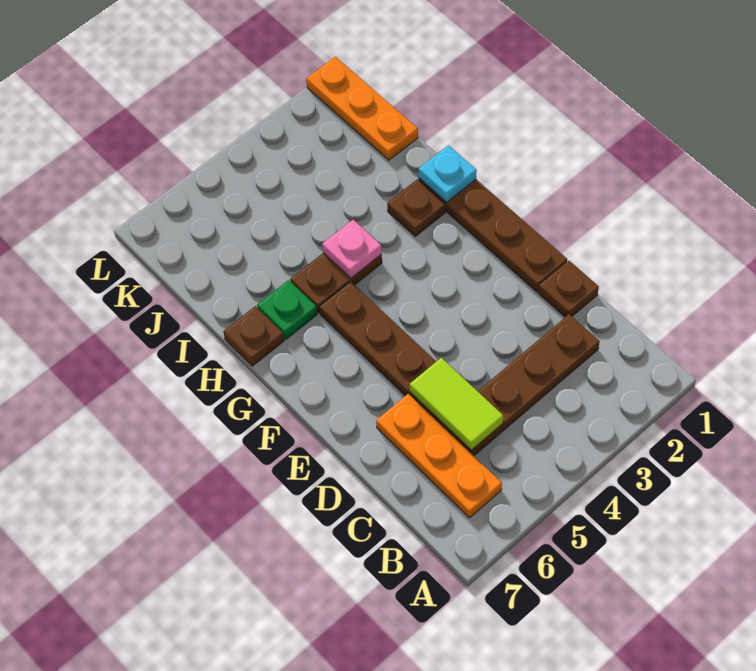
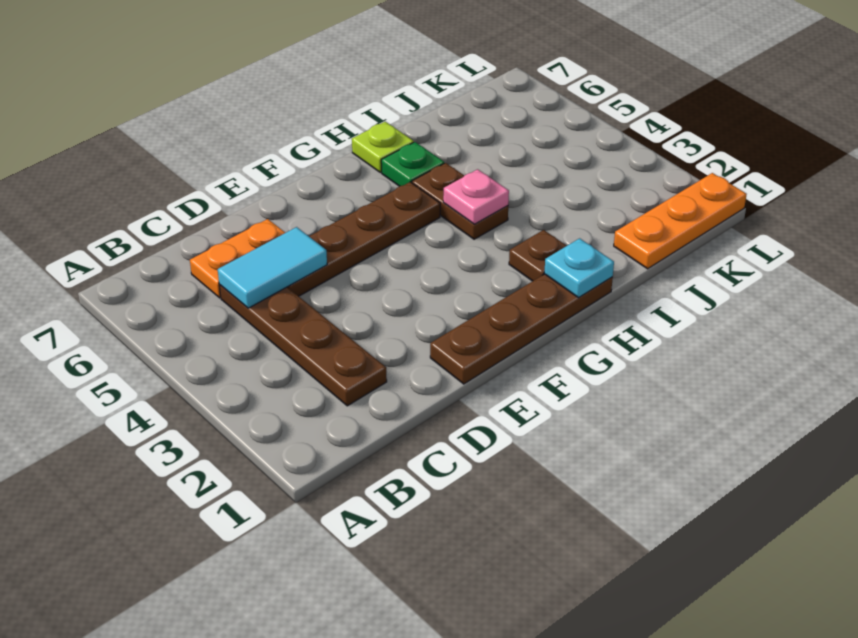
orange plate B6:D6 level 1 -> orange plate C6:D6 level 1
lime tile C5:D5 level 2 -> cyan tile C5:D5 level 2
brown plate D1 level 1 -> none
brown plate H7 level 1 -> lime plate H7 level 1

